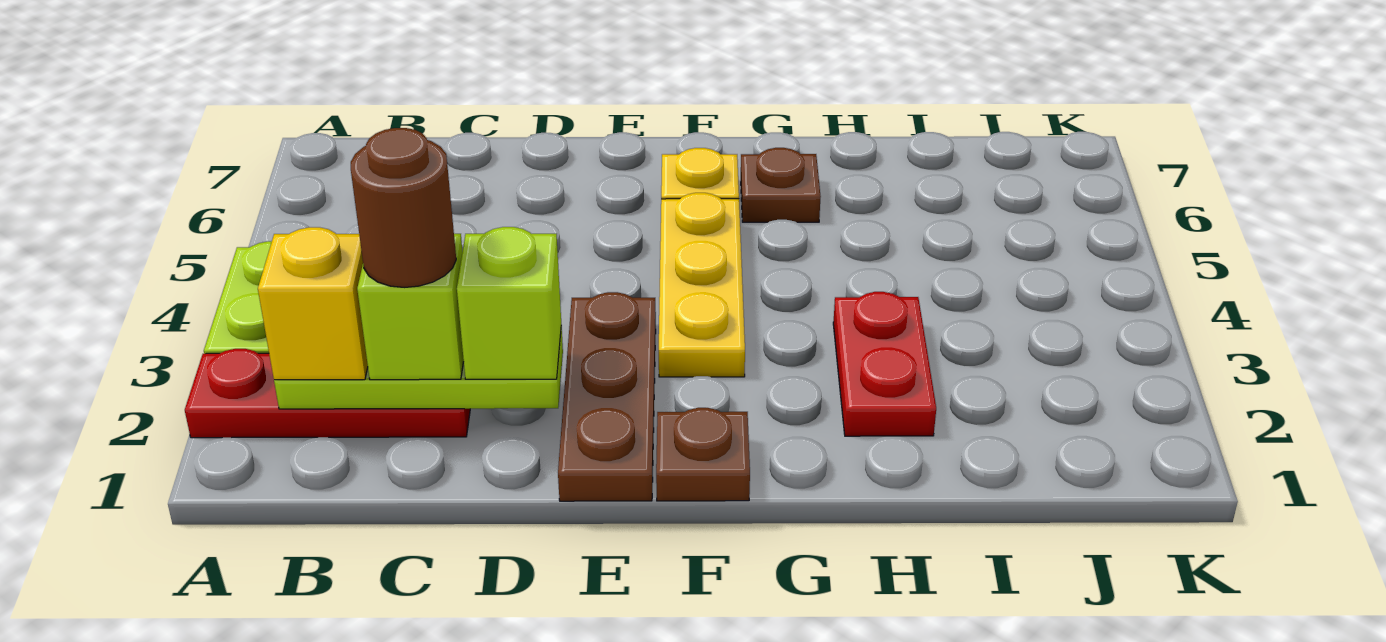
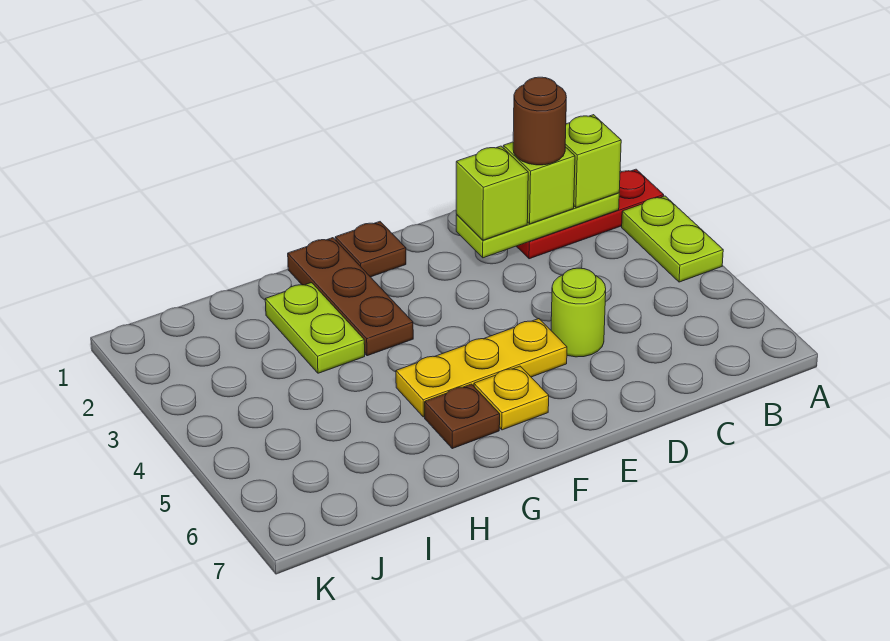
yellow brick B2 level 3 -> lime brick B2 level 3
none -> lime round brick D5 level 1
brown plate E1:E3 level 1 -> brown plate G1:G3 level 1
yellow plate F3:F5 level 1 -> yellow plate E5:G5 level 1
red plate H2:H3 level 1 -> lime plate H2:H3 level 1

